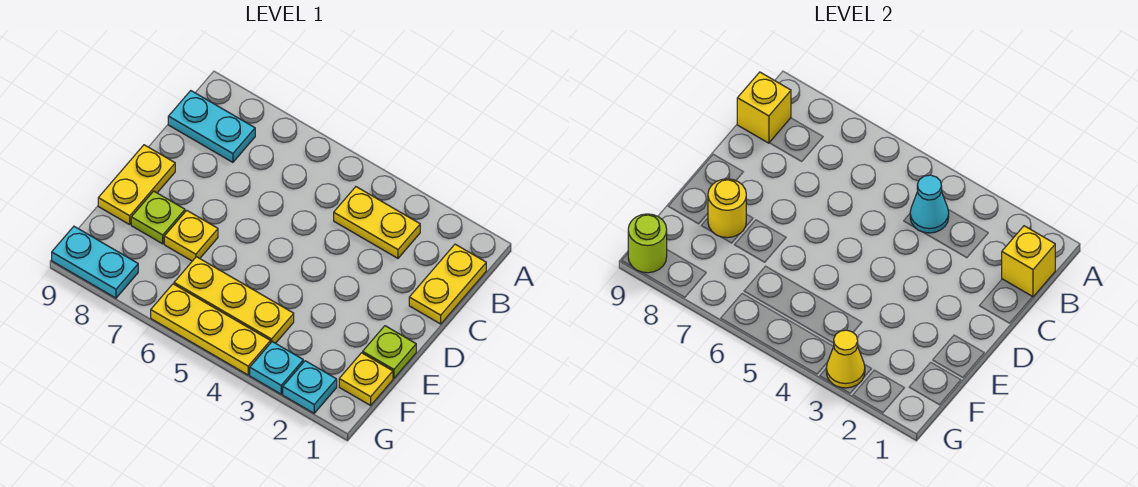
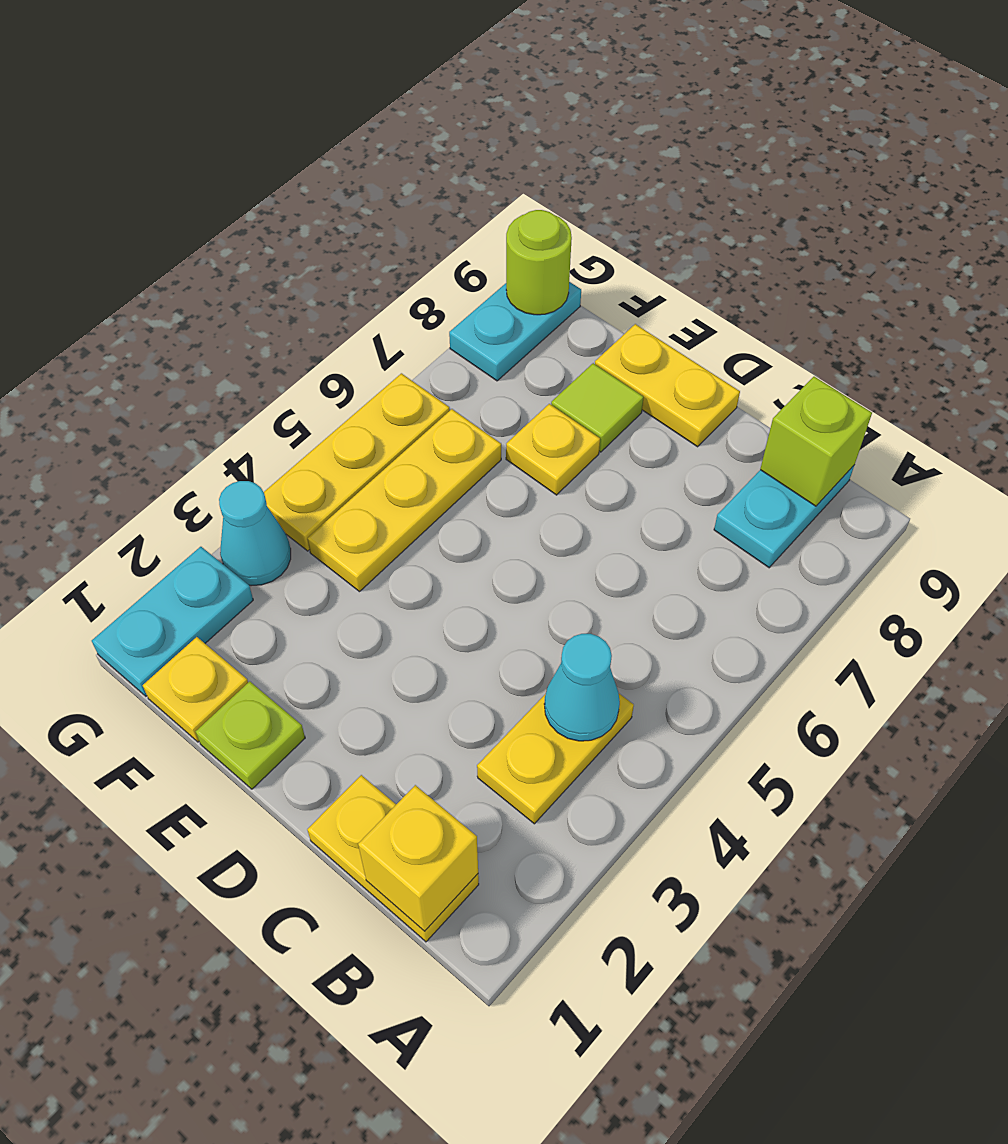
yellow brick B9 level 2 -> lime brick B9 level 2
lime plate E8 level 1 -> lime tile E8 level 1
yellow round brick E8 level 2 -> none
cyan plate G2 level 1 -> cyan plate G1:G2 level 1
cyan plate G3 level 1 -> cyan cone G3 level 1
yellow cone G3 level 2 -> none

